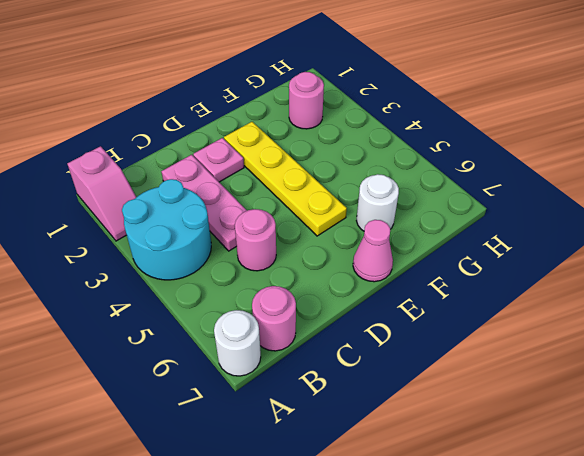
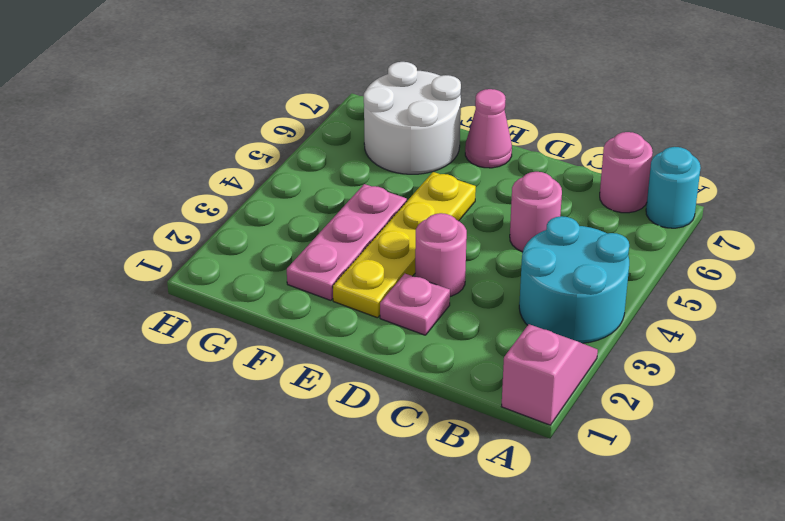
white round brick A7 level 1 -> cyan round brick A7 level 1
pink plate C2:C4 level 1 -> pink plate F2:F4 level 1
white round brick F6 level 1 -> white round brick F6:G7 level 1
pink round brick G2 level 1 -> pink round brick D3 level 1

